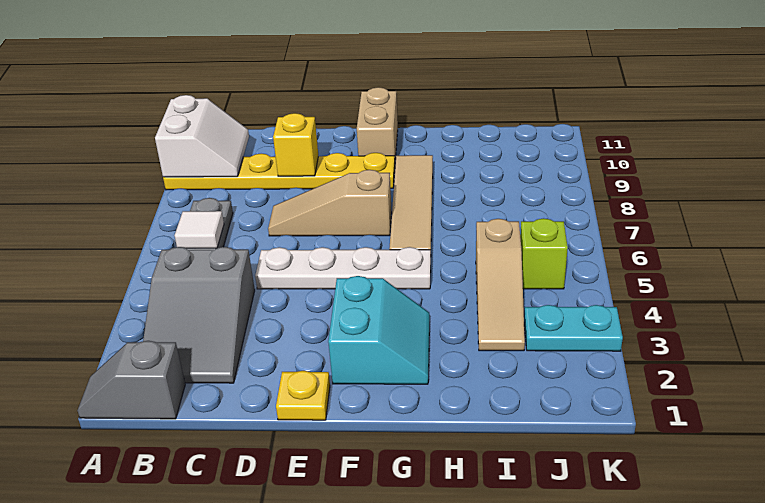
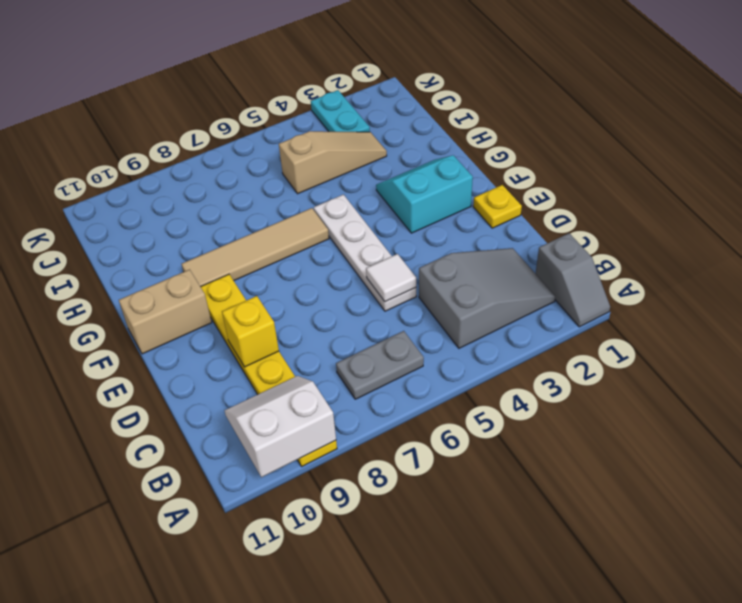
white tile B6 level 2 -> white tile D5 level 2
tan slope D7:F7 level 1 top F -> none
lime brick J5 level 1 -> none

